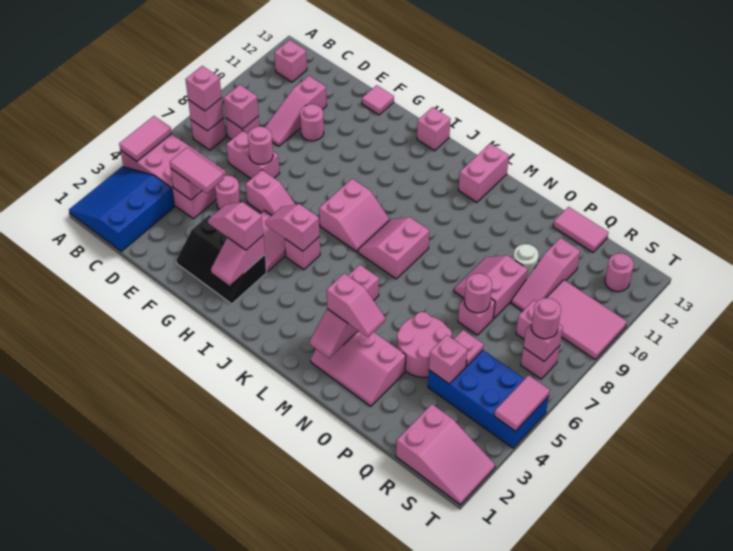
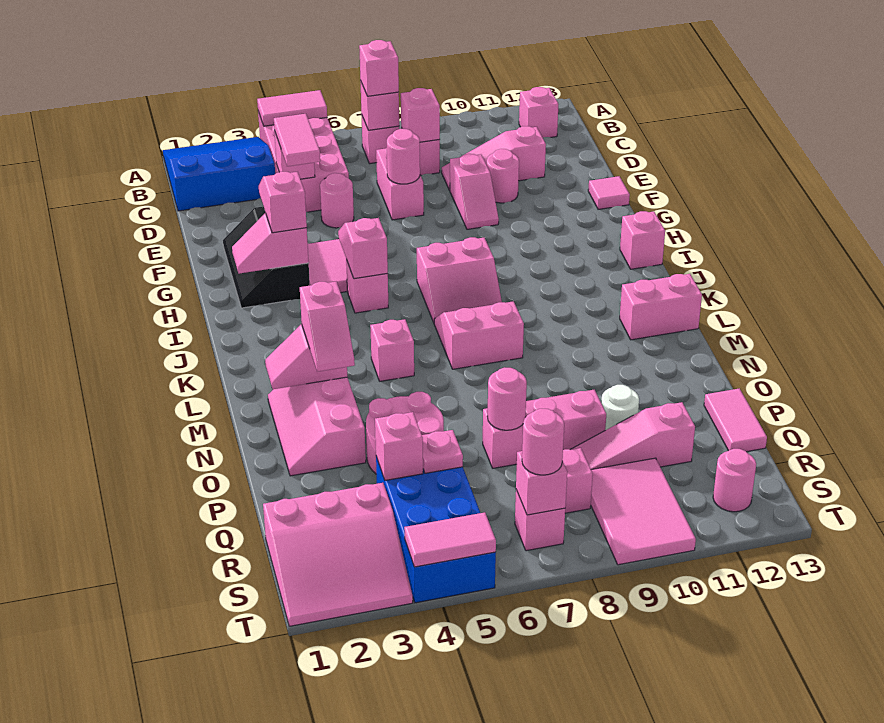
pink slope F6:G6 level 1 top F -> pink slope E9:F9 level 1 top E
pink slope R1:T2 level 1 top R -> pink slope R1:T3 level 1 top R

